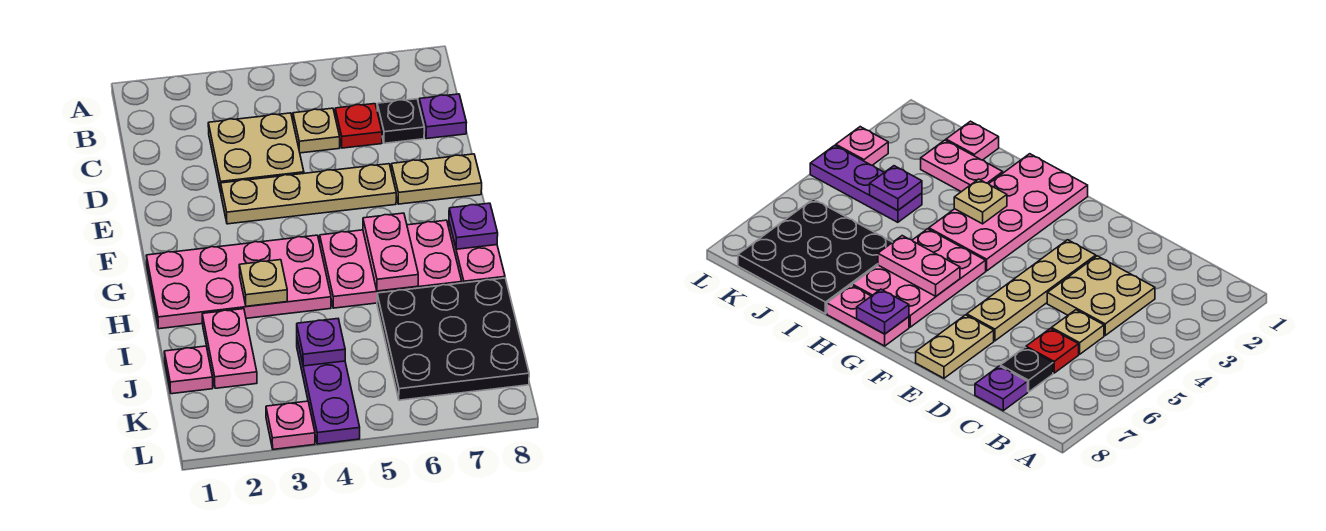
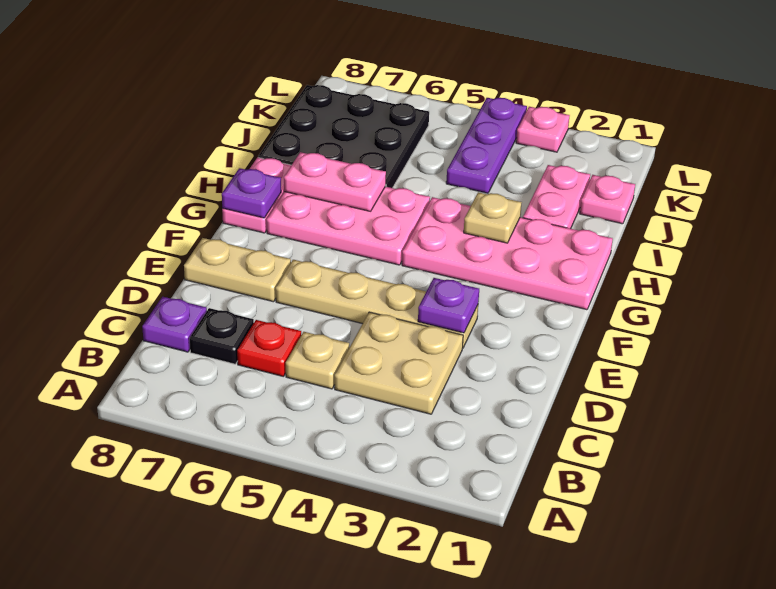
pink plate G6:H6 level 2 -> pink plate H6:H7 level 2
purple plate J4 level 2 -> purple plate E3 level 2

